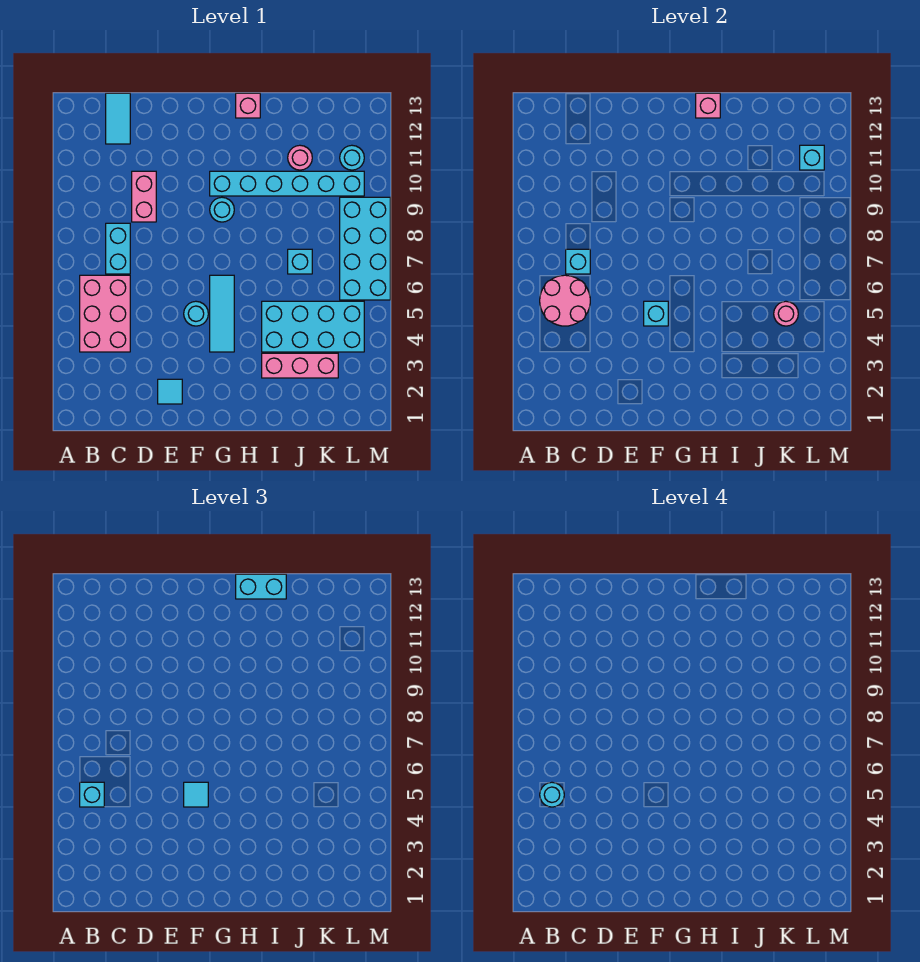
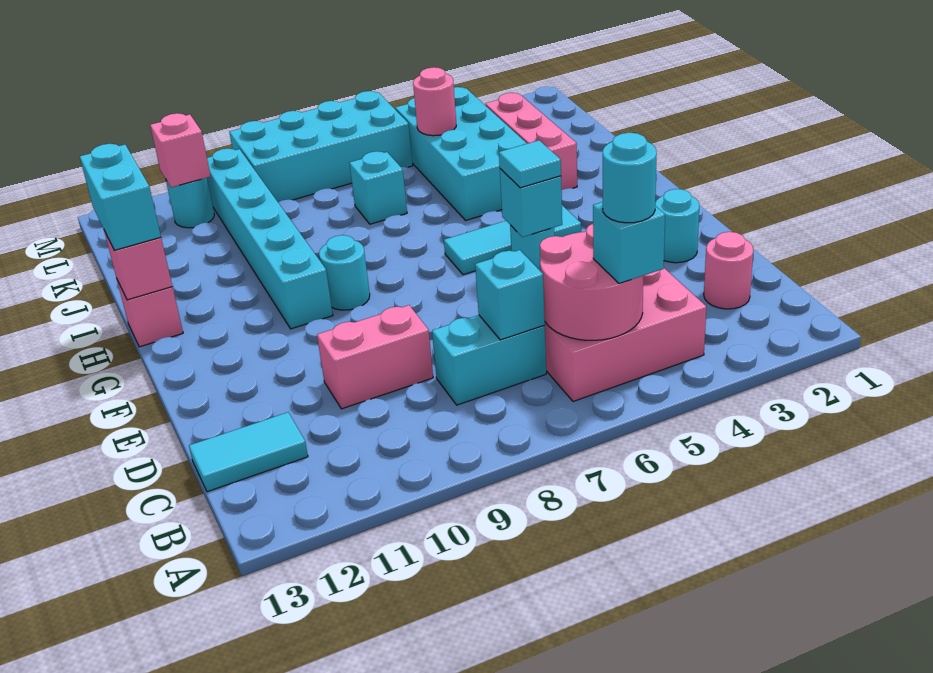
cyan tile E2 level 1 -> cyan round brick E2 level 1
pink round brick J11 level 1 -> pink round brick C2 level 1
cyan brick L11 level 2 -> pink brick L11 level 2

